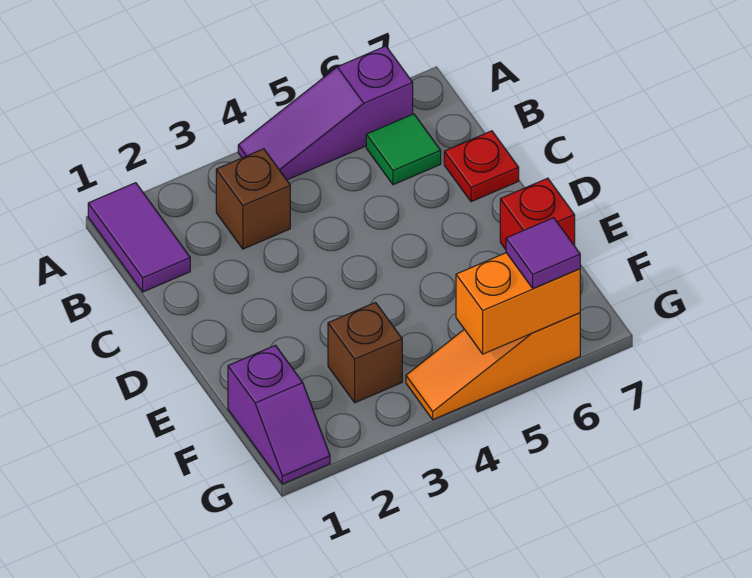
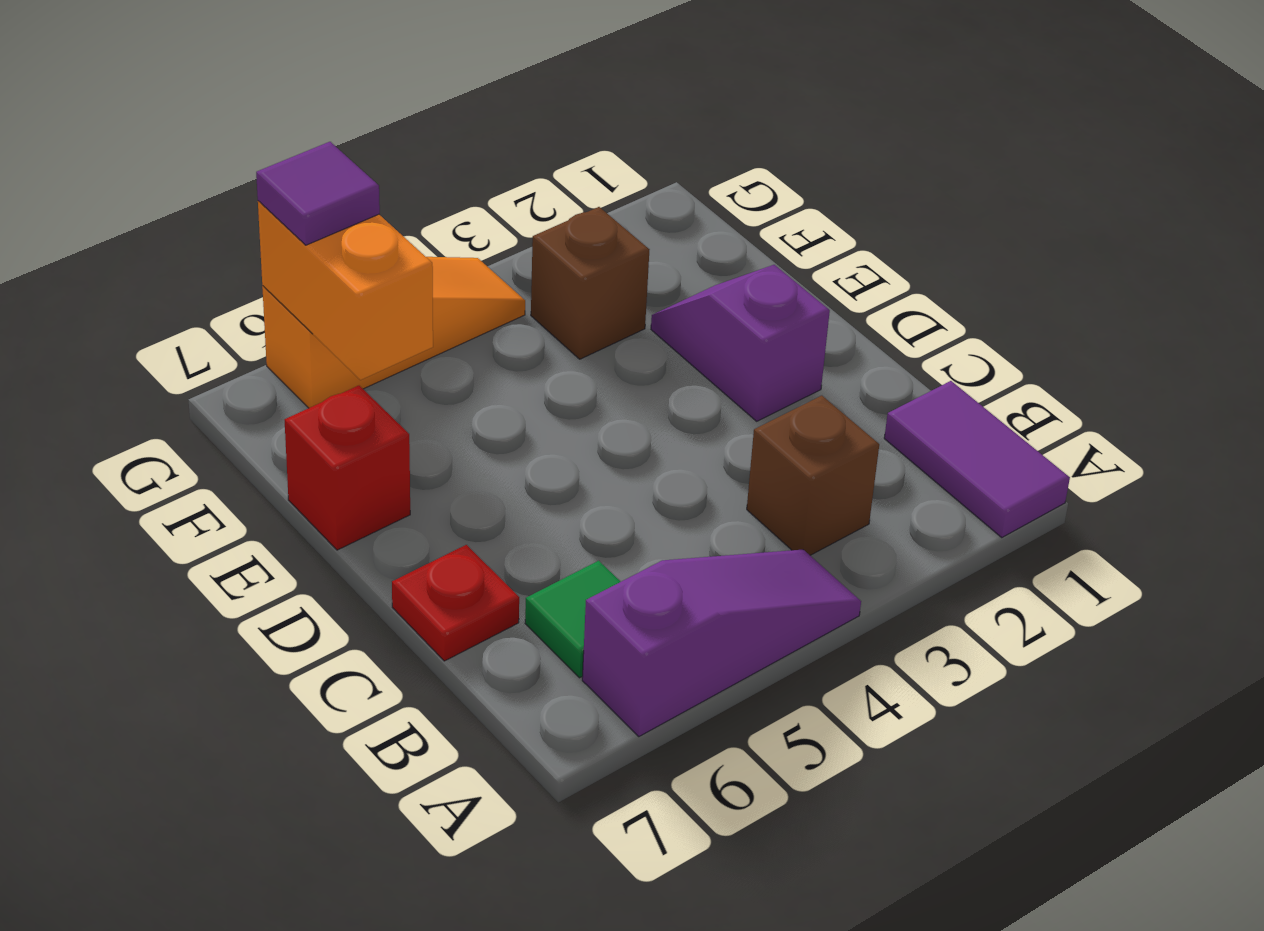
purple slope F1:G1 level 1 top F -> purple slope D2:E2 level 1 top D
orange brick G5:G6 level 2 -> orange brick F6:G6 level 2

